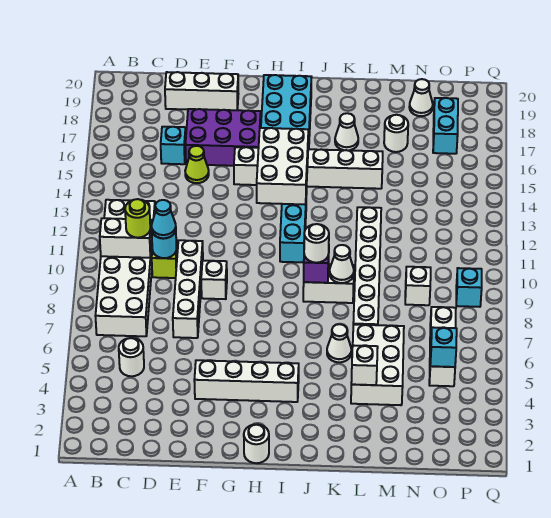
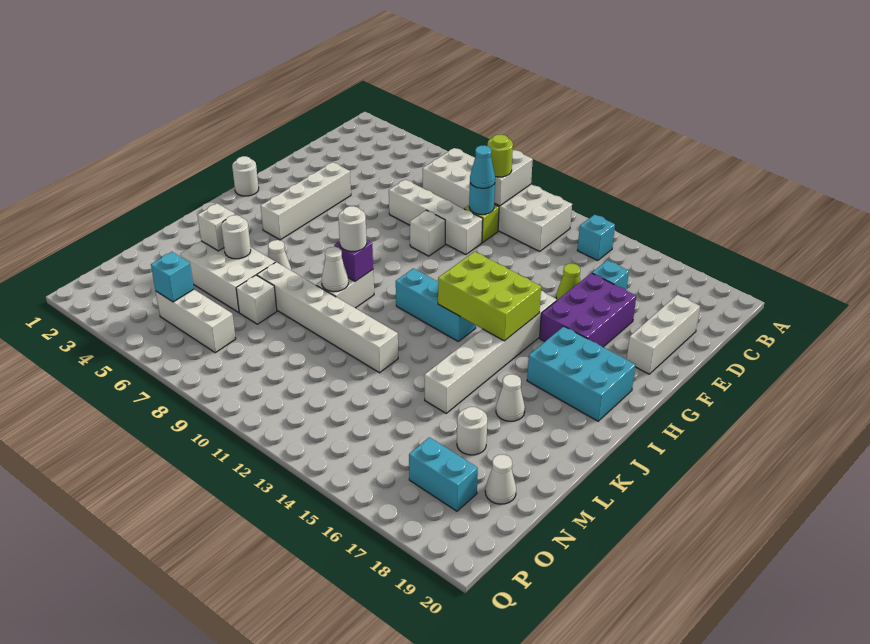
white round brick C5 level 1 -> white round brick L5 level 2
white brick H13:I15 level 2 -> lime brick H13:I15 level 2
white brick N9 level 1 -> white brick M7 level 1
cyan brick P9 level 1 -> cyan brick B14 level 1

